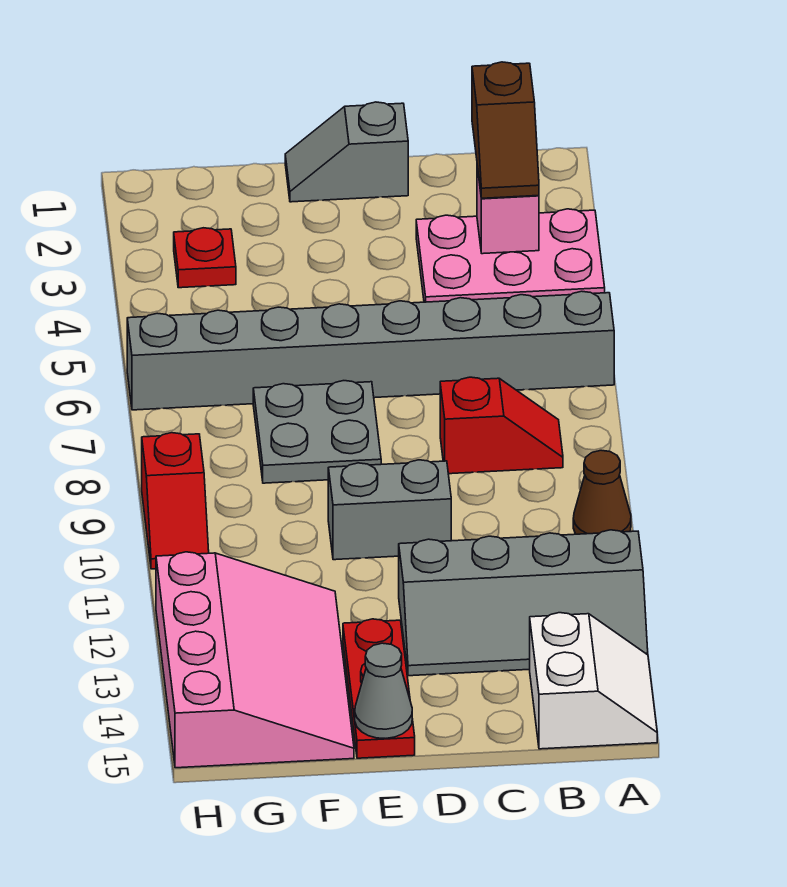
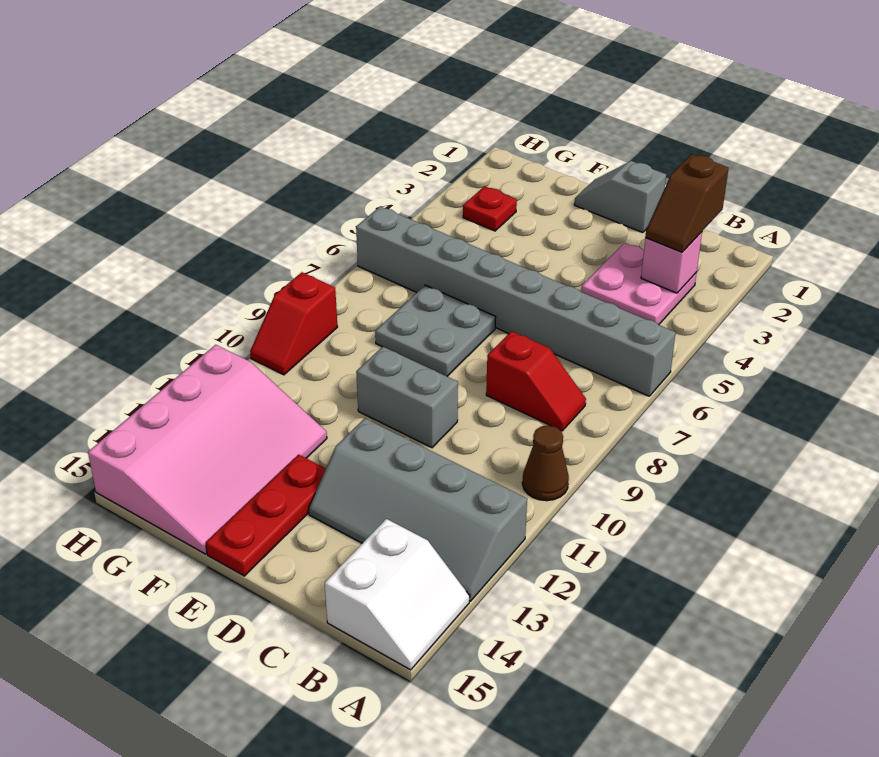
pink plate A3:C4 level 1 -> pink plate B3:C4 level 1
grey cone E15 level 2 -> none

